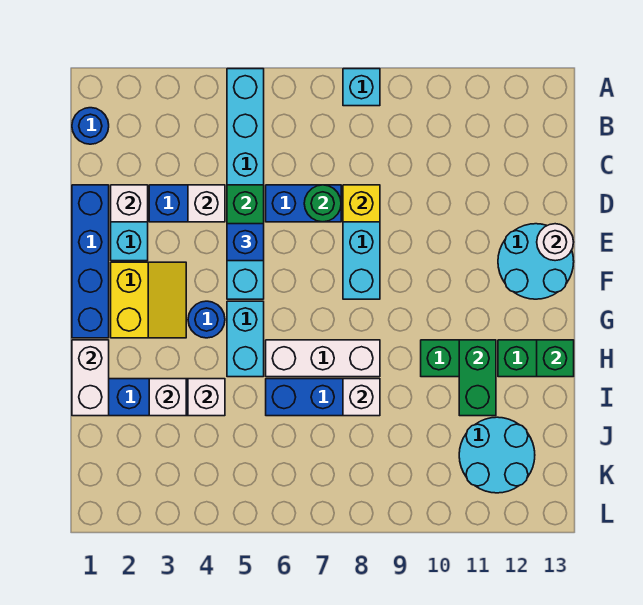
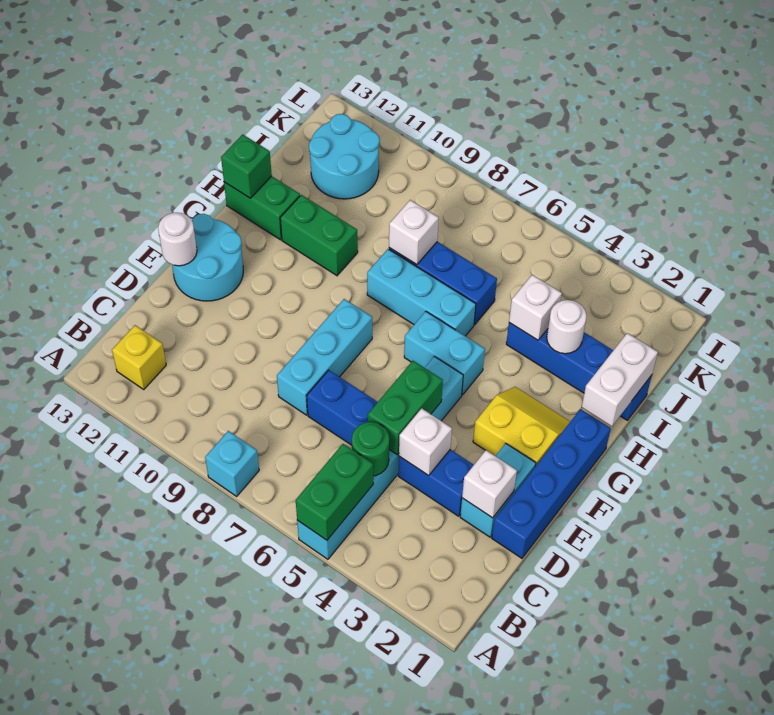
blue round brick B1 level 1 -> none
green round brick D7 level 2 -> green round brick C5 level 2
yellow brick D8 level 2 -> yellow brick B12 level 1
blue brick E5 level 3 -> none
yellow slope F2:G3 level 1 top 2 -> yellow slope F2:G3 level 1 top F
blue round brick G4 level 1 -> none
cyan brick G5:H5 level 1 -> cyan brick G5:G6 level 1
white brick H6:H8 level 1 -> cyan brick H6:H8 level 1
green brick H11:I11 level 2 -> green brick A5:B5 level 2
white brick I3 level 2 -> white round brick I3 level 2

